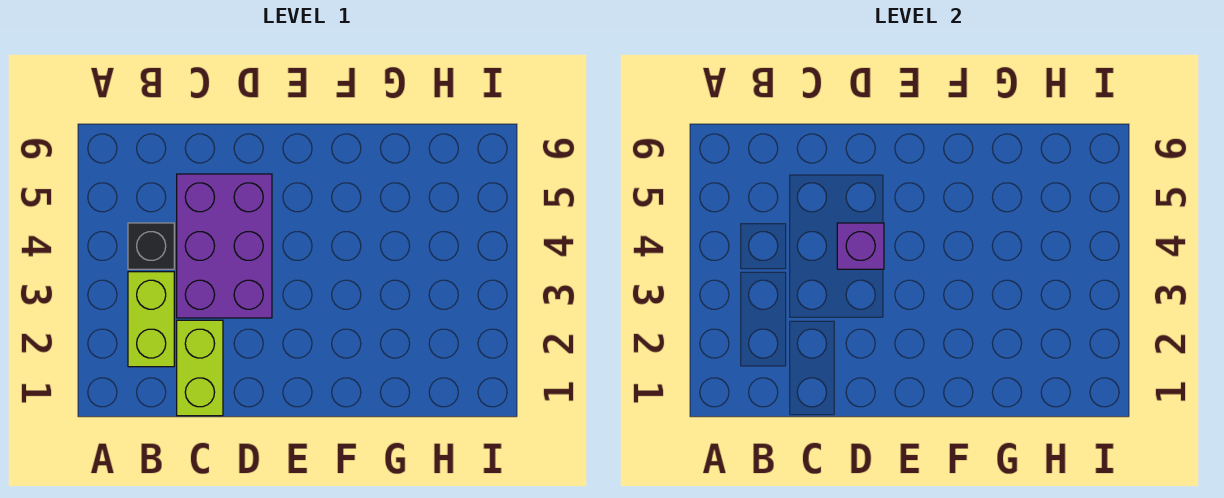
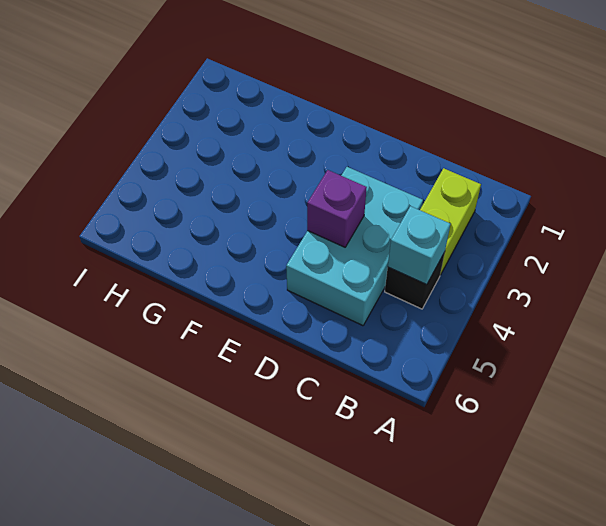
none -> cyan brick B4 level 2
lime brick C1:C2 level 1 -> none
purple brick C3:D5 level 1 -> cyan brick C3:D5 level 1

